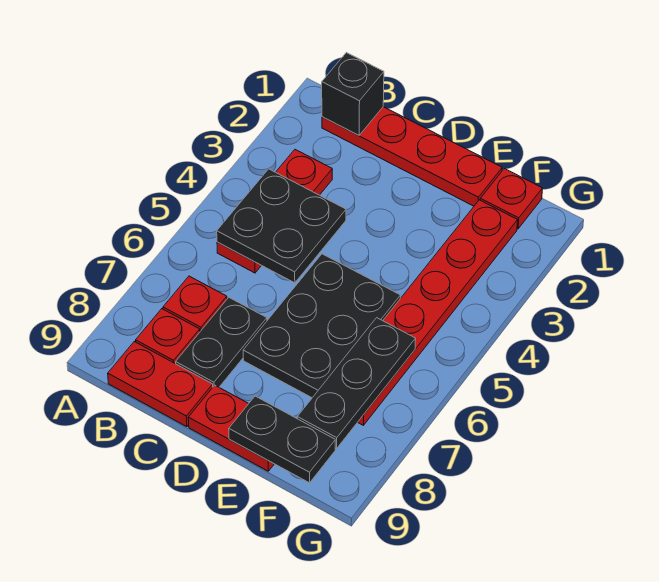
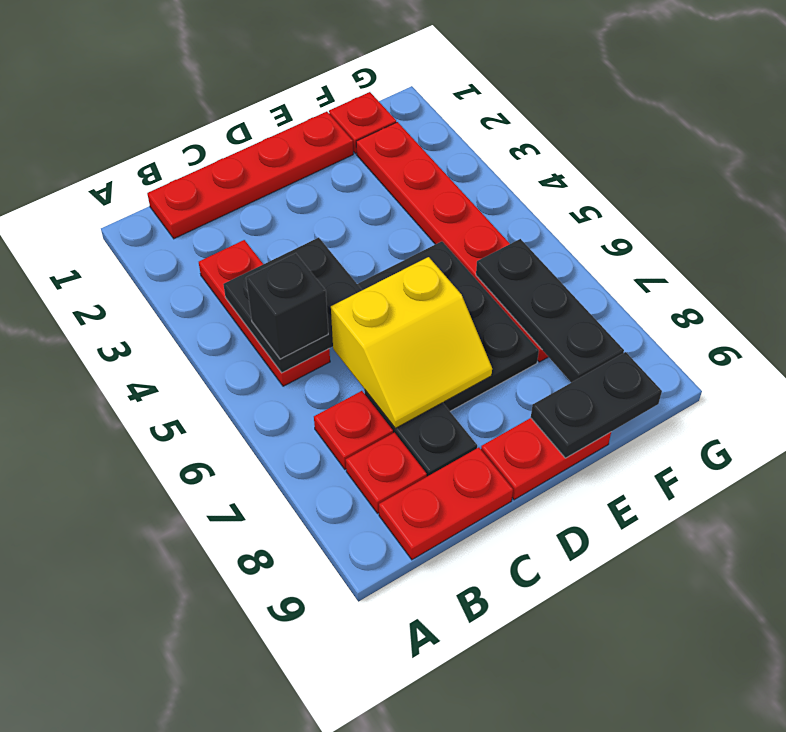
black brick B1 level 2 -> black brick B5 level 3
none -> yellow slope C6:D7 level 2 top 6

